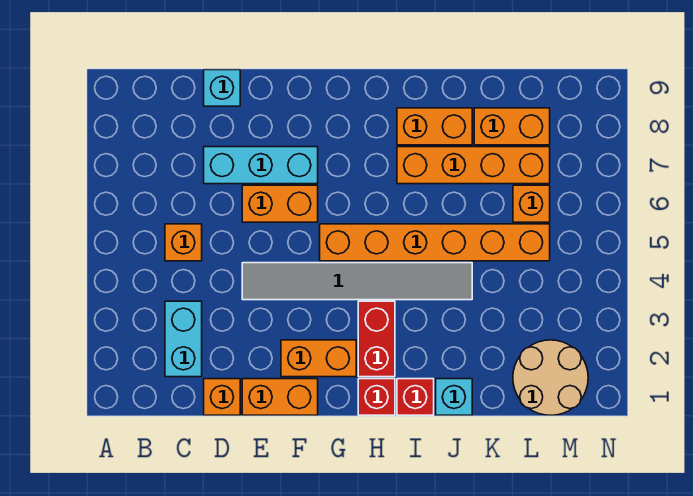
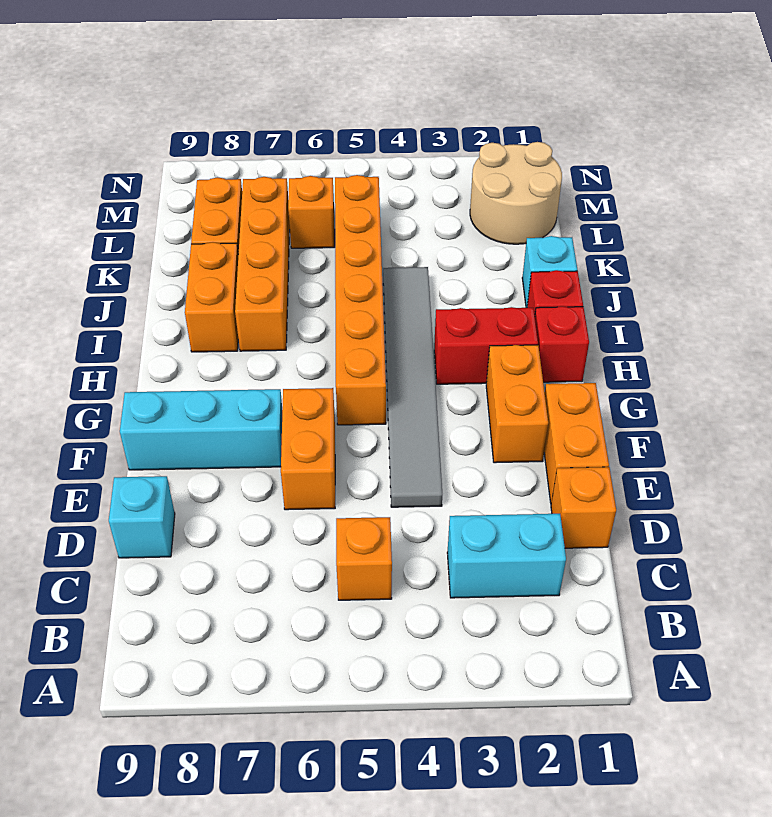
cyan brick D7:F7 level 1 -> cyan brick F7:F9 level 1

